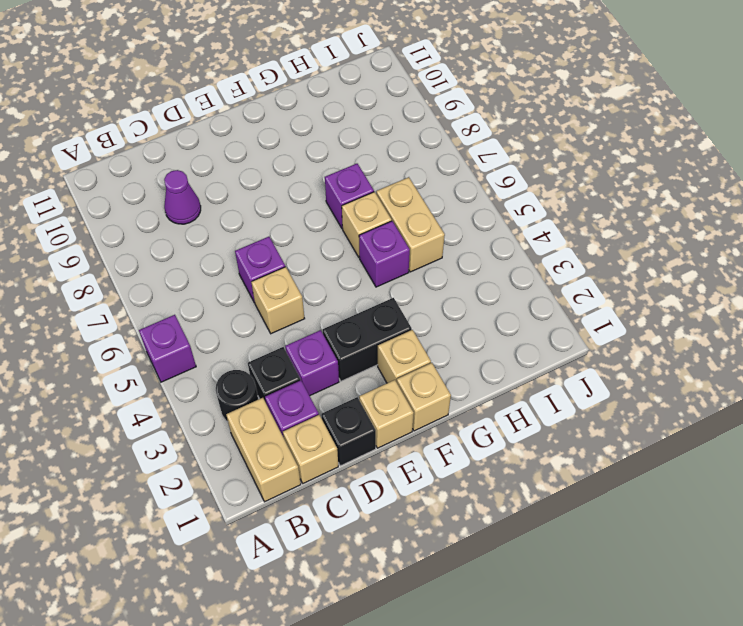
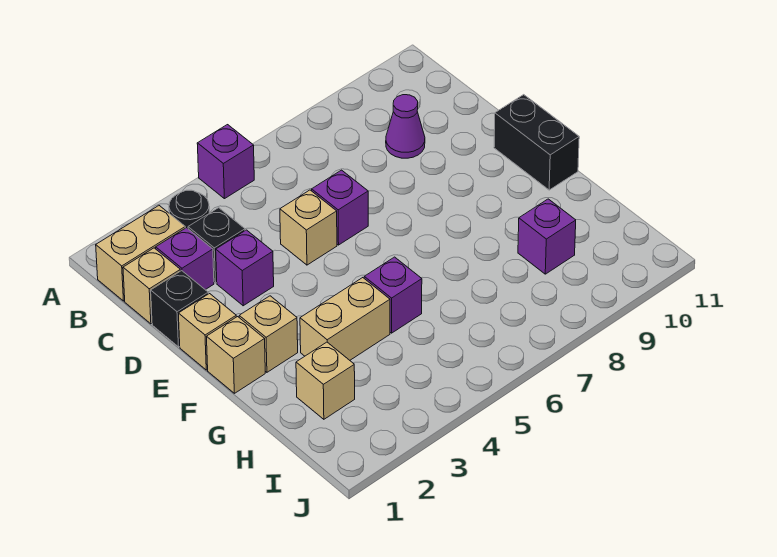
black brick E3:F3 level 1 -> black brick E11:F11 level 1
tan brick G6 level 1 -> tan brick H2 level 1
purple brick G7 level 1 -> purple brick H9 level 1
tan brick H5:H6 level 1 -> tan brick G3:G4 level 1

